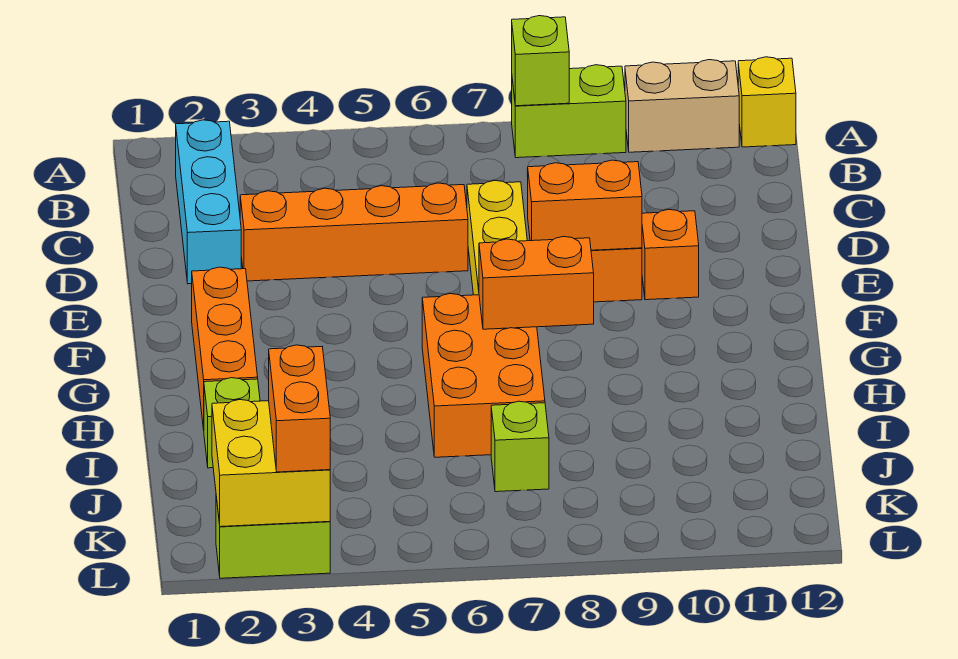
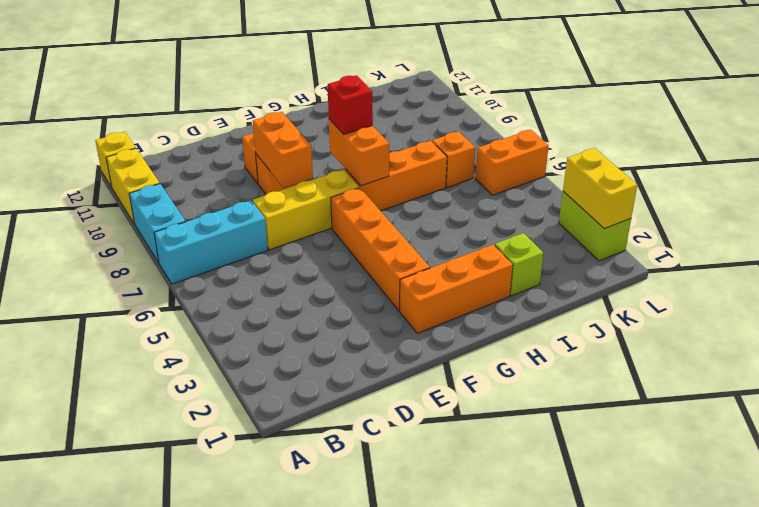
lime brick A8:A9 level 1 -> cyan brick A8:A9 level 1
lime brick A8 level 2 -> none
tan brick A10:A11 level 1 -> yellow brick A10:A11 level 1
cyan brick B2:D2 level 1 -> cyan brick A7:C7 level 1
orange brick D3:D6 level 1 -> orange brick F3:F6 level 1
orange brick G6:I7 level 1 -> orange brick G7:I7 level 1
none -> red brick G8 level 3
lime brick J7 level 1 -> orange brick J7 level 1
yellow brick K2:L3 level 2 -> yellow brick L2:L3 level 2
orange brick K3:L3 level 3 -> orange brick K6:L6 level 1

